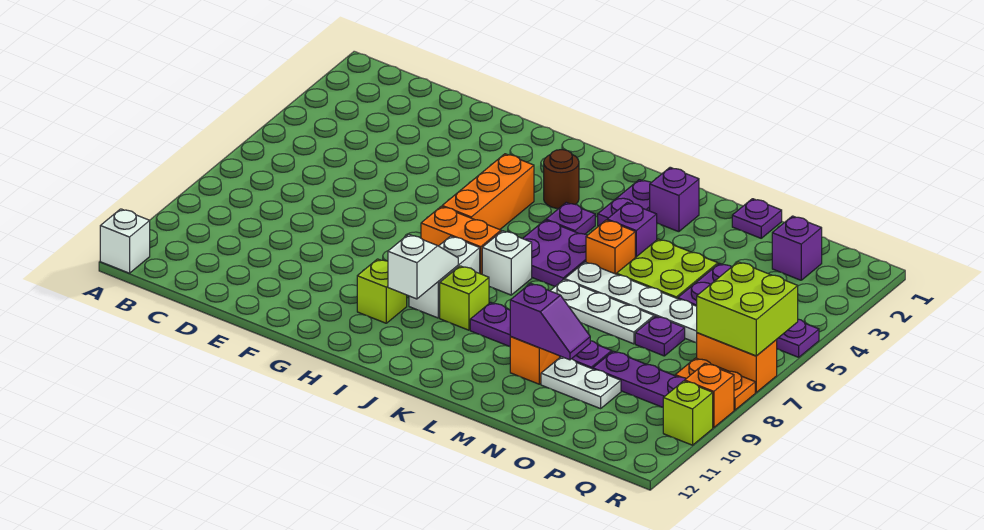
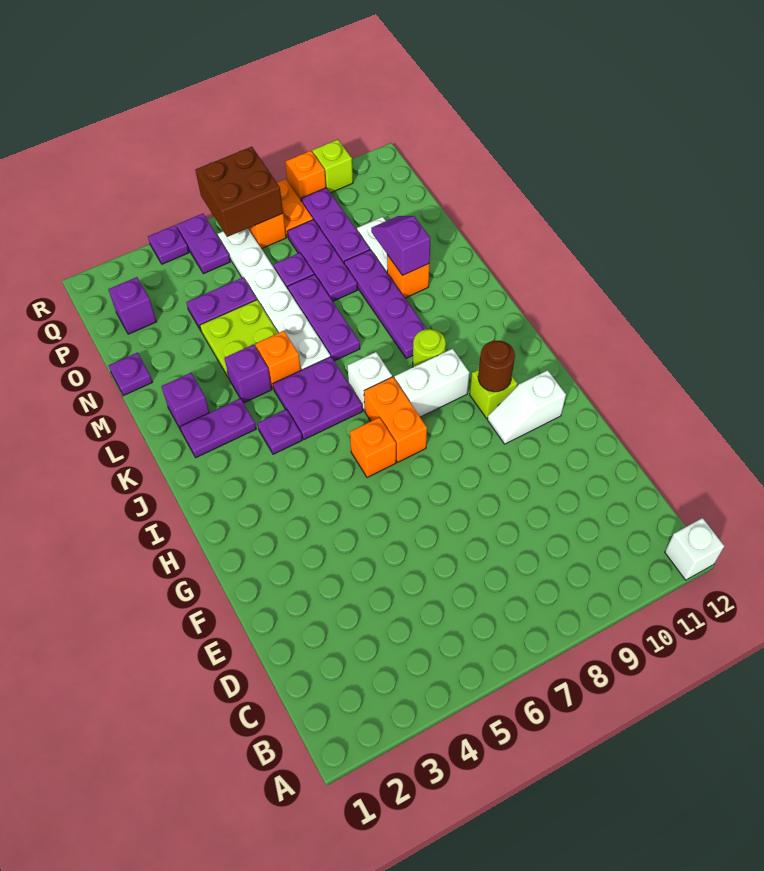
orange brick H4:H6 level 1 -> orange brick H6 level 1
brown round brick I3 level 1 -> brown round brick H10 level 2
white slope I9:I10 level 2 top 10 -> white slope G10:G11 level 1 top 11
lime brick J9 level 1 -> lime round brick J9 level 1
white plate L7:N7 level 1 -> purple plate L7:N7 level 1
none -> purple plate N8:P8 level 1
lime brick Q6:R7 level 2 -> brown brick Q6:R7 level 2
none -> purple plate R4 level 1

